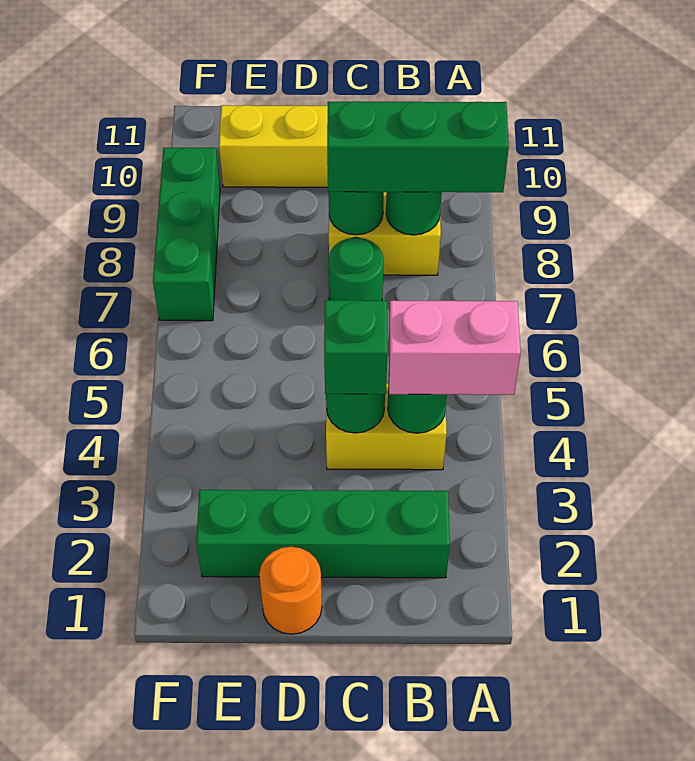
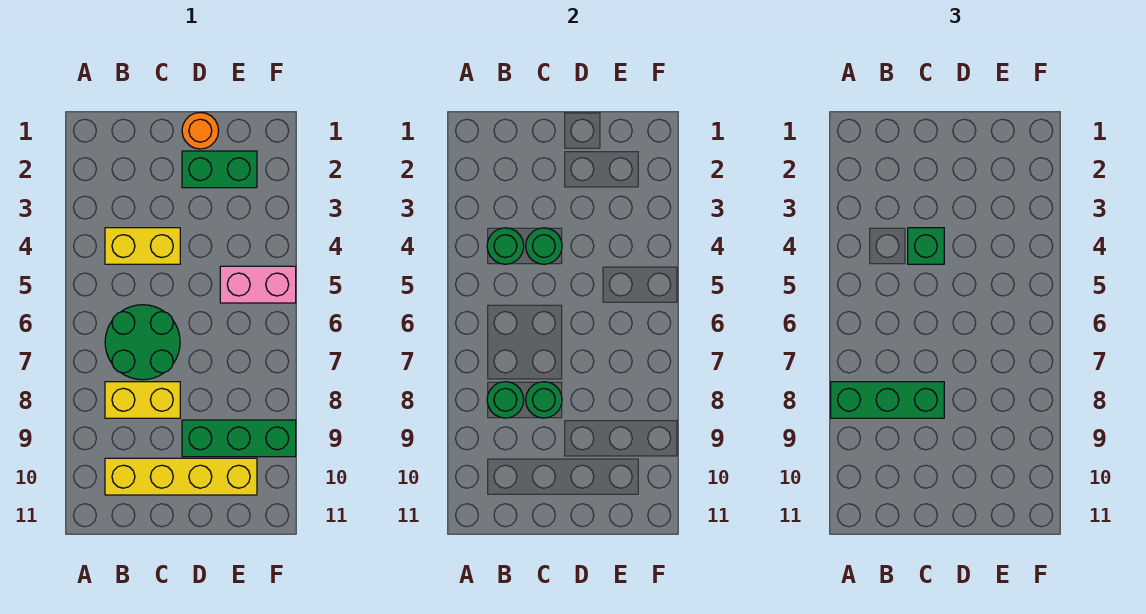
pink brick A4:B4 level 3 -> pink brick E5:F5 level 1
green brick B2:E2 level 1 -> green brick D2:E2 level 1
green round brick C7 level 1 -> green round brick B6:C7 level 1
green brick F7:F9 level 1 -> green brick D9:F9 level 1

